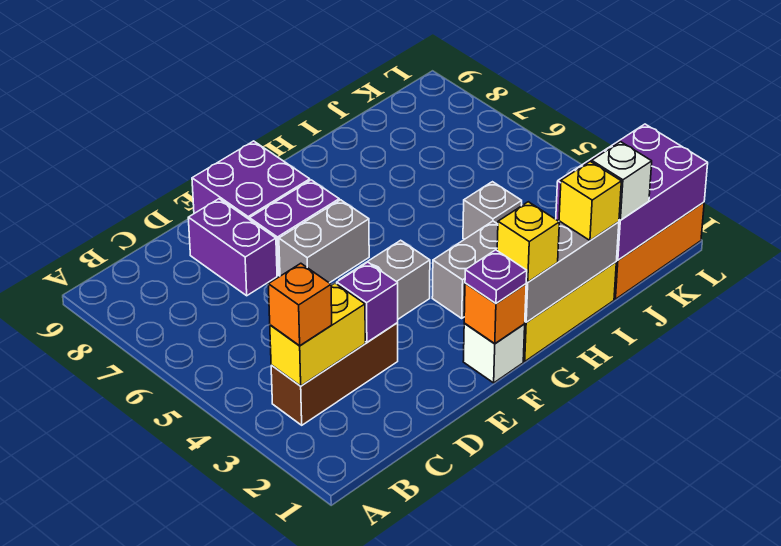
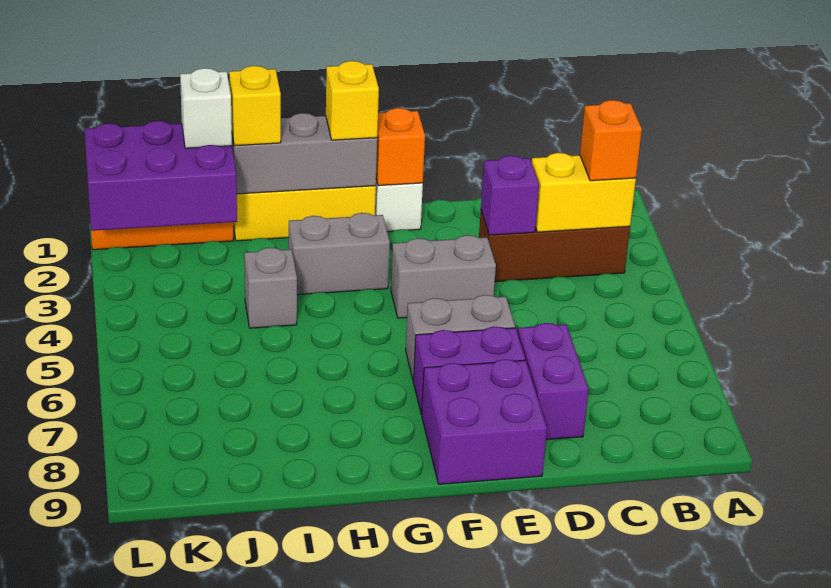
purple plate F1 level 3 -> none

